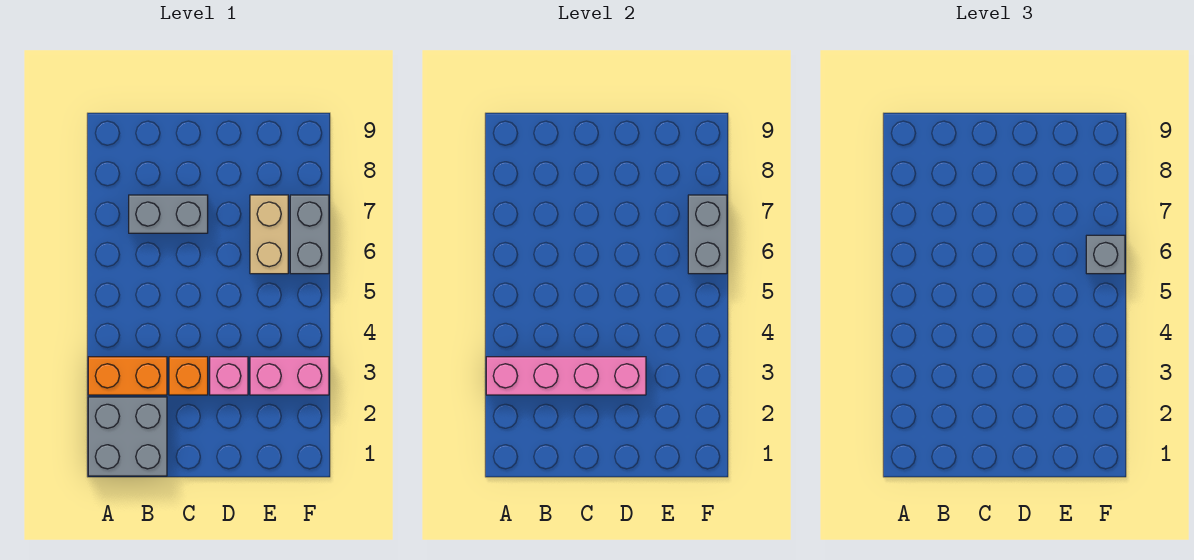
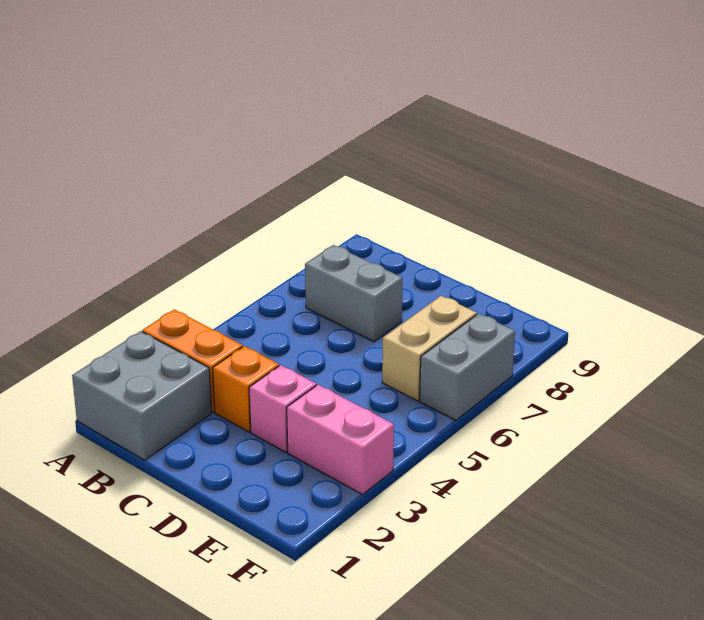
pink brick A3:D3 level 2 -> none
grey brick F6:F7 level 2 -> none
grey brick F6 level 3 -> none

